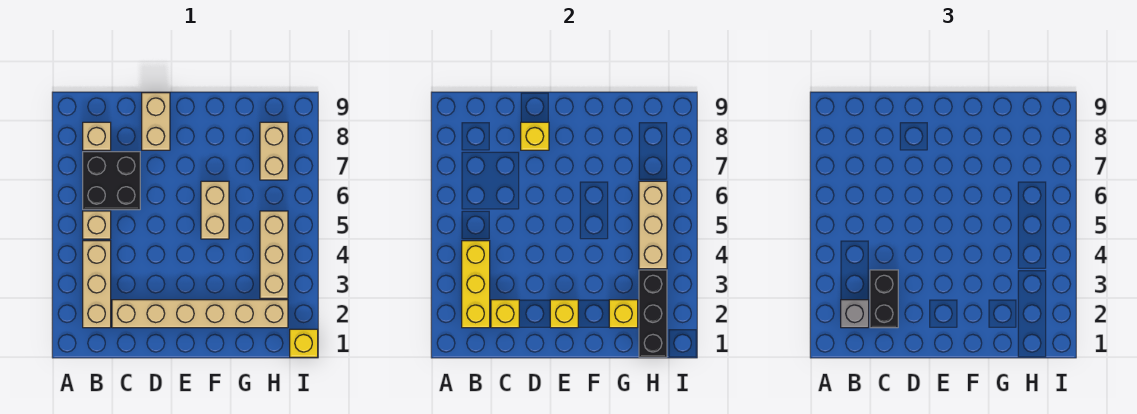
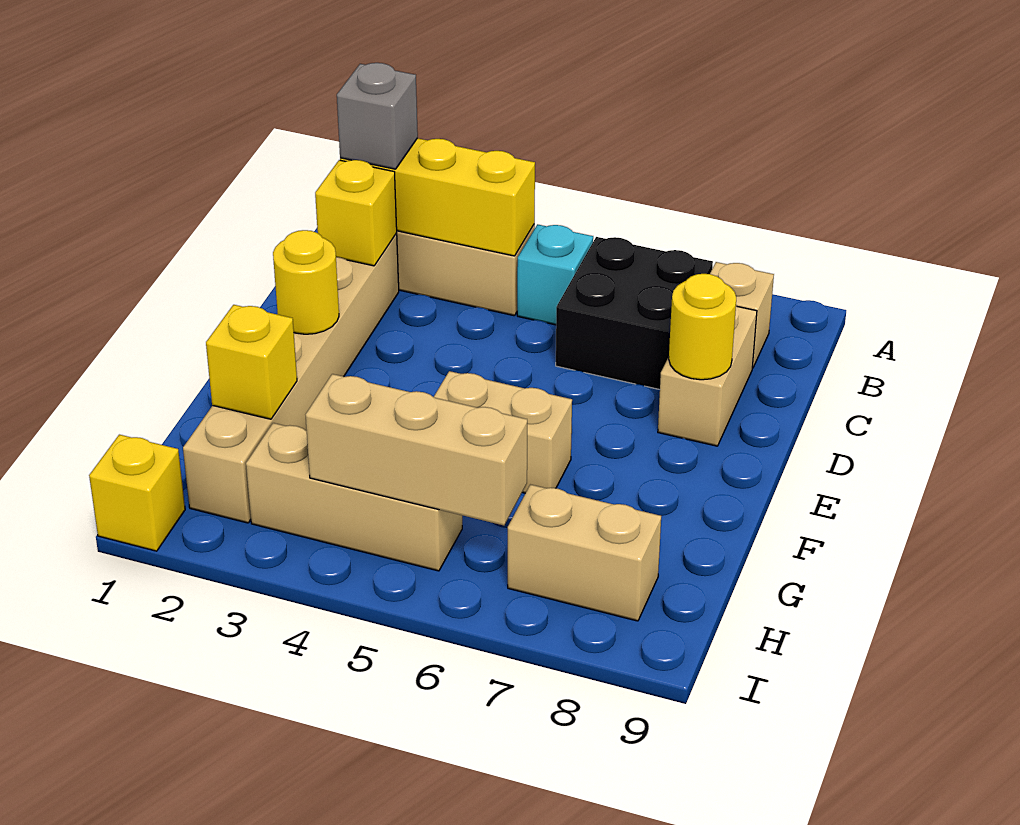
tan brick B5 level 1 -> cyan brick B5 level 1
black brick C2:C3 level 3 -> none
tan brick D8:D9 level 1 -> tan brick C8:D8 level 1
yellow brick D8 level 2 -> yellow round brick D8 level 2
yellow brick E2 level 2 -> yellow round brick E2 level 2
black brick H1:H3 level 2 -> none

